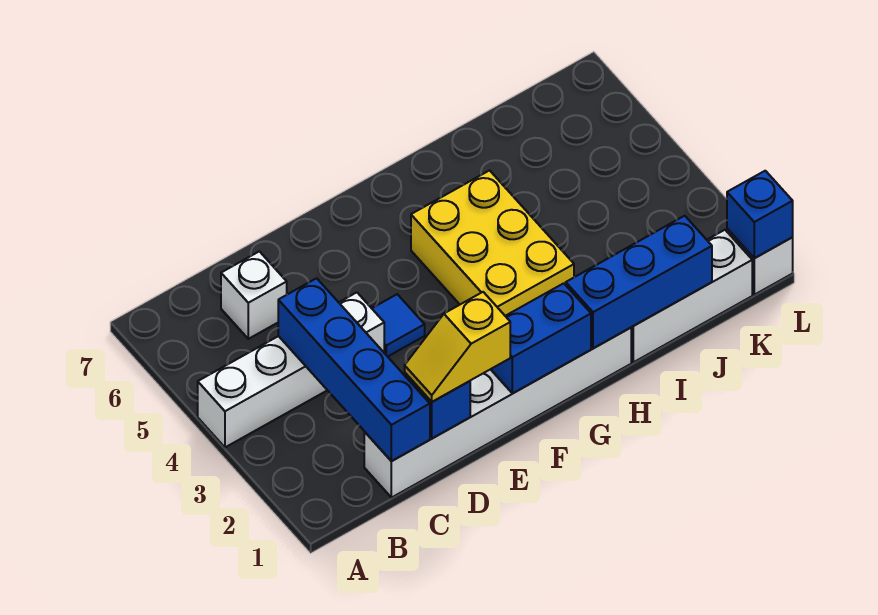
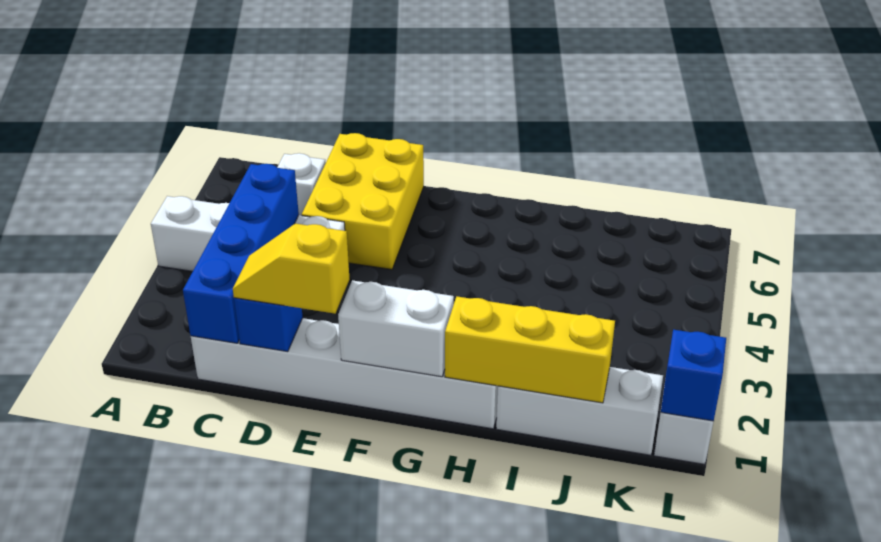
blue tile E4 level 1 -> none
blue brick F1:G1 level 2 -> white brick F1:G1 level 2
yellow brick G3:H5 level 1 -> yellow brick D5:E7 level 1
blue brick H1:J1 level 2 -> yellow brick H1:J1 level 2

